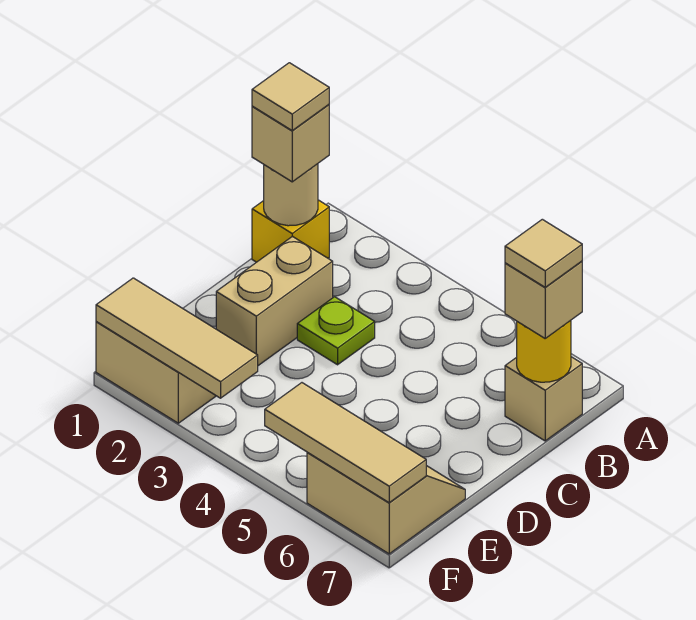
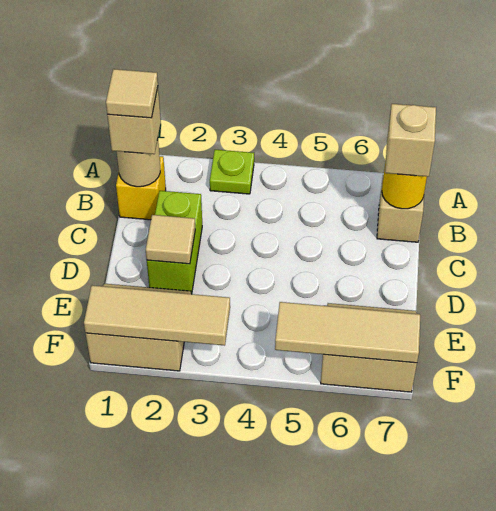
tan tile B7 level 4 -> tan tile D2 level 2
tan brick C2:D2 level 1 -> lime brick C2:D2 level 1
lime plate C3 level 1 -> lime plate A3 level 1

